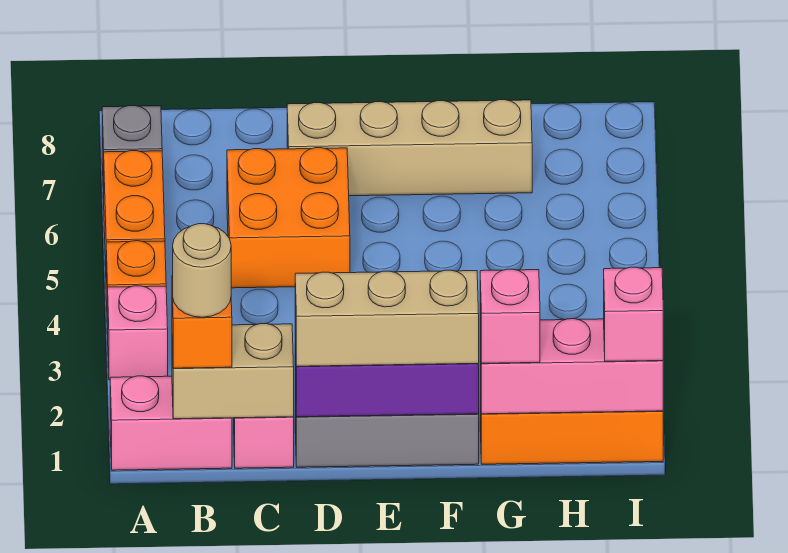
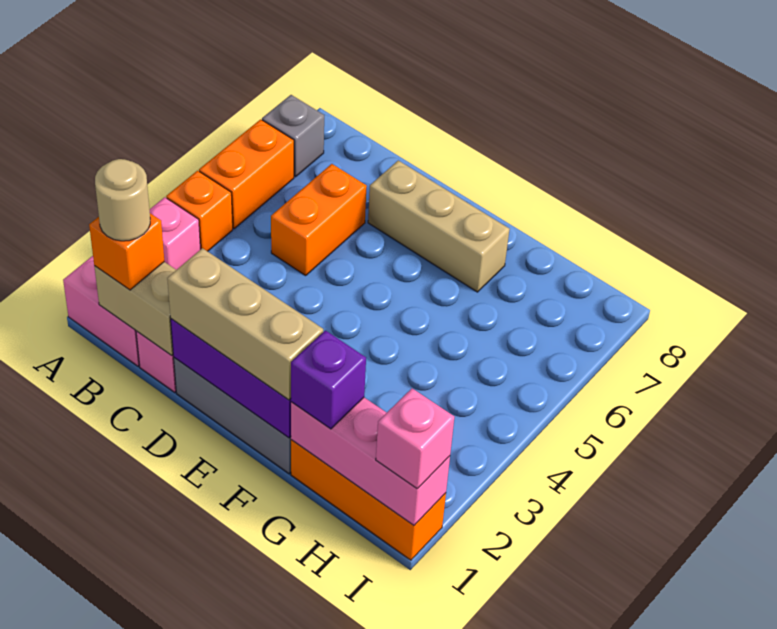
orange brick C5:D6 level 1 -> orange brick C5:C6 level 1
tan brick D7:G7 level 1 -> tan brick D7:F7 level 1
pink brick G1 level 3 -> purple brick G1 level 3

